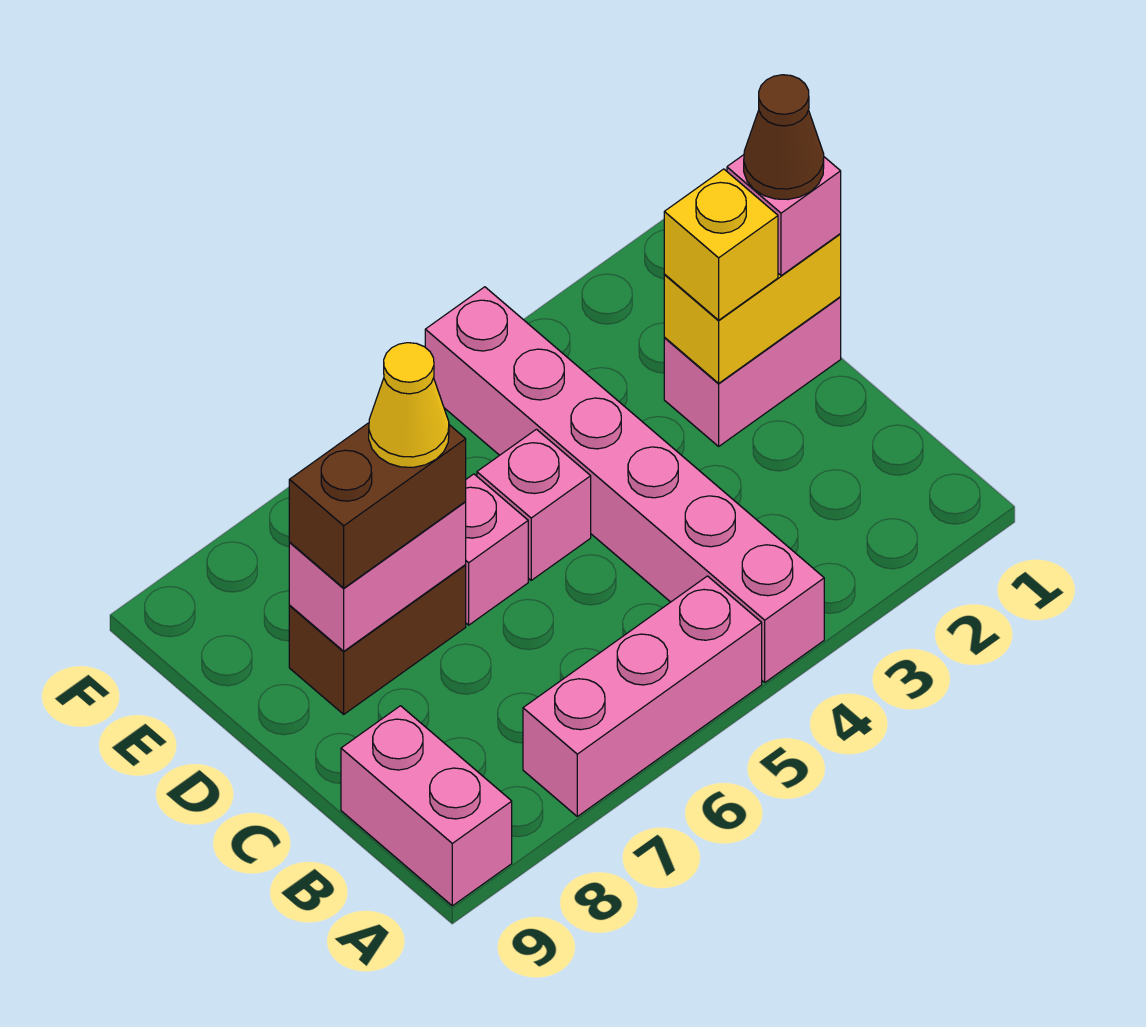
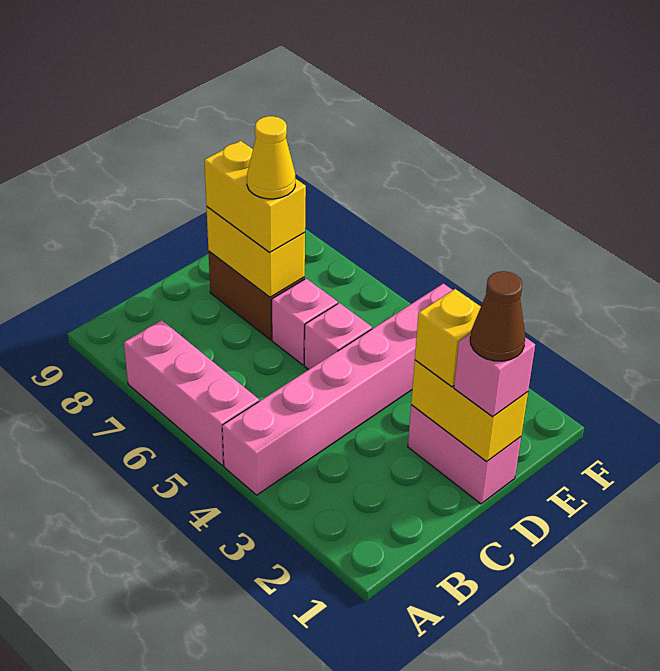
pink brick A9:B9 level 1 -> none
pink brick D7:D8 level 2 -> yellow brick D7:D8 level 2
brown brick D7:D8 level 3 -> yellow brick D7:D8 level 3

